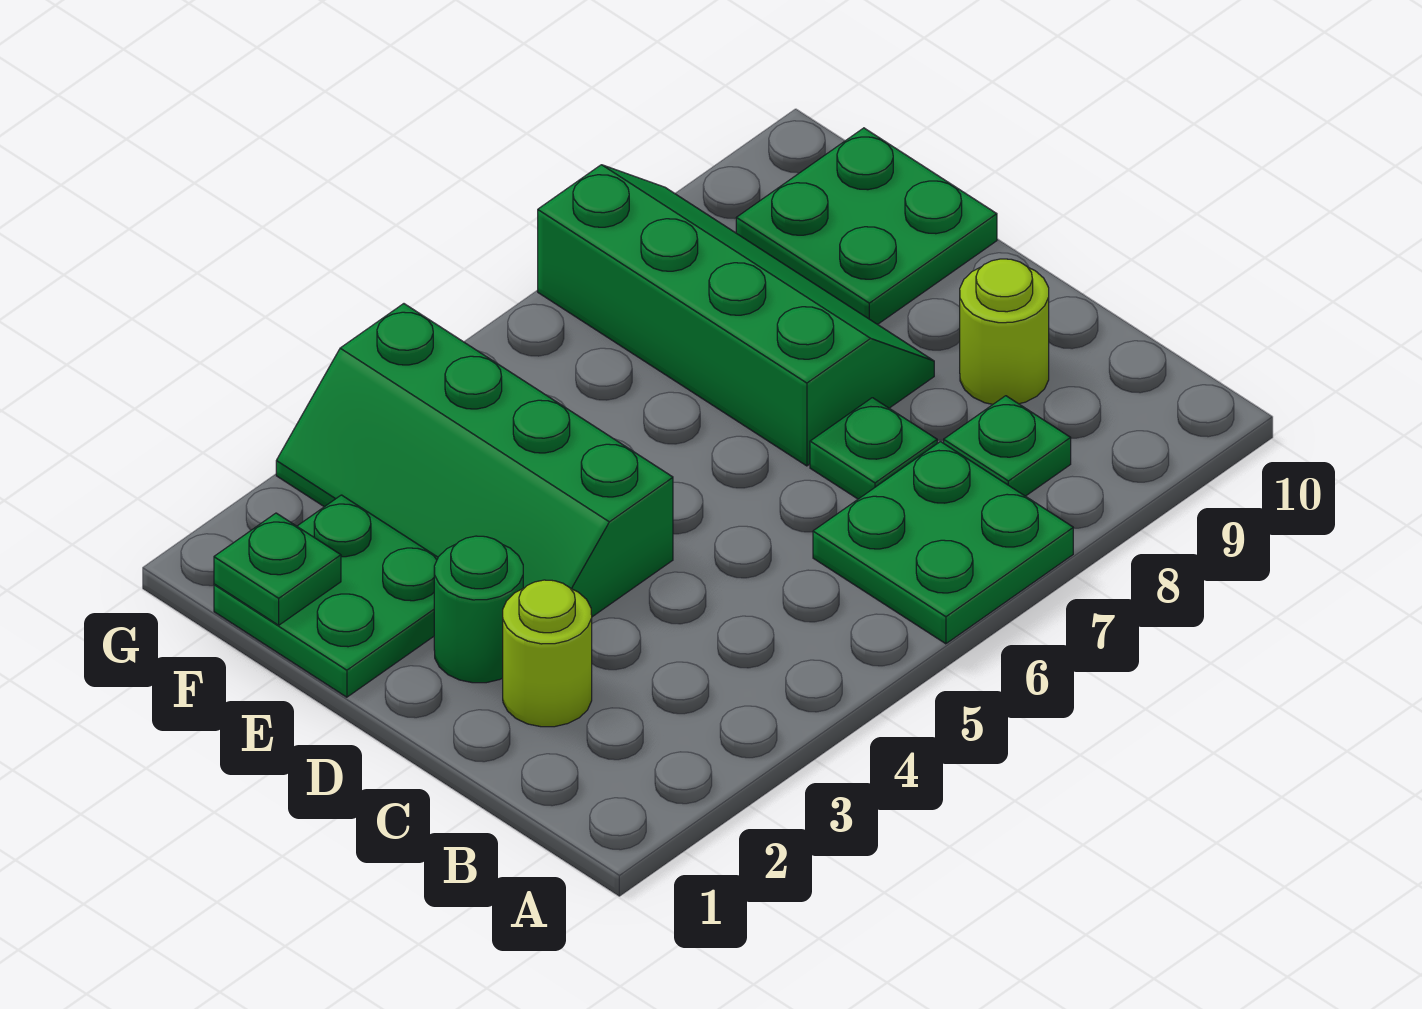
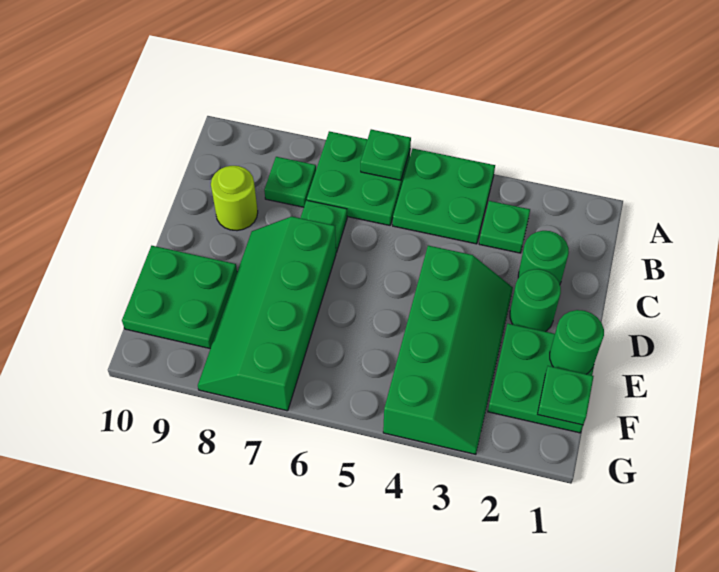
none -> green plate A4:B5 level 1
none -> green plate A6 level 2
none -> green plate B3 level 1
lime round brick C2 level 1 -> green round brick C2 level 1
none -> green round brick E1 level 2

